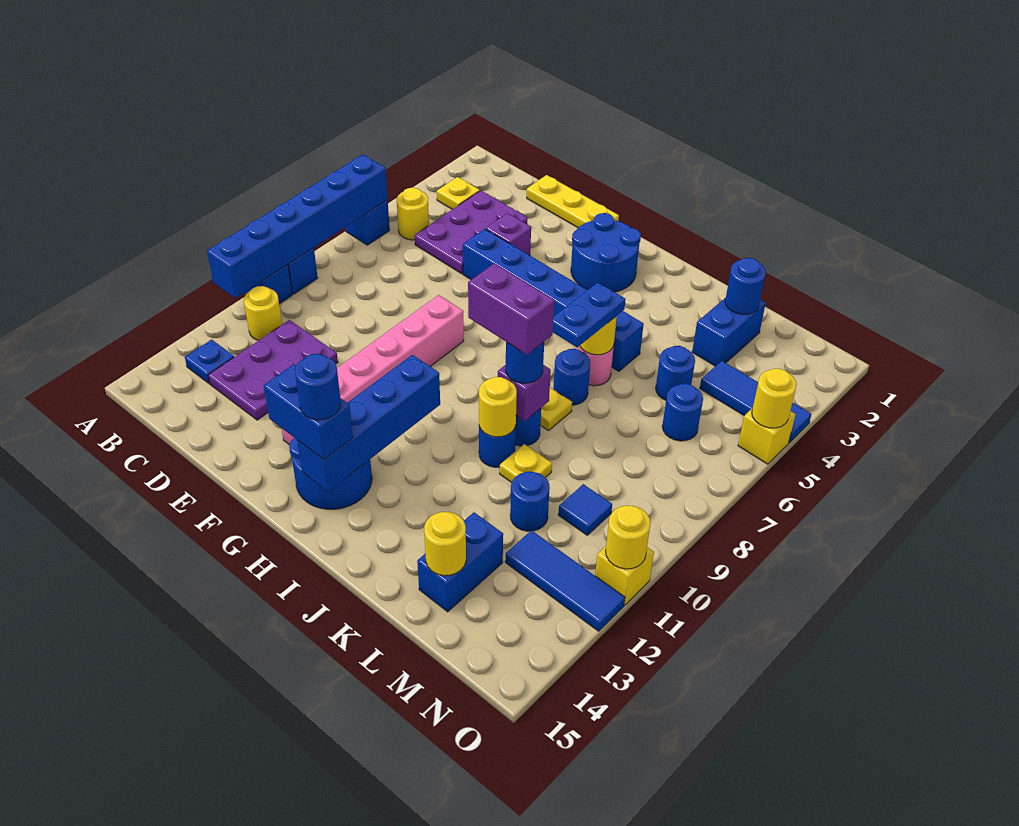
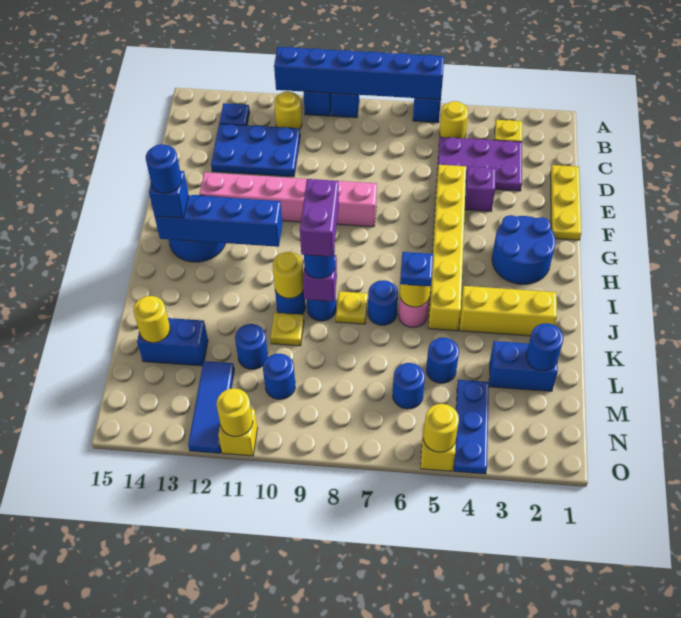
purple plate C11:D13 level 1 -> blue plate C11:D13 level 1
blue brick E5:J5 level 1 -> yellow brick E5:J5 level 1
blue brick G14:H14 level 3 -> blue brick H14 level 3
none -> yellow brick J2:J4 level 1
blue plate J6:J7 level 3 -> blue plate J6 level 3
blue tile M4:O4 level 1 -> blue plate M4:O4 level 1
blue tile M10 level 1 -> blue round brick M10 level 1

